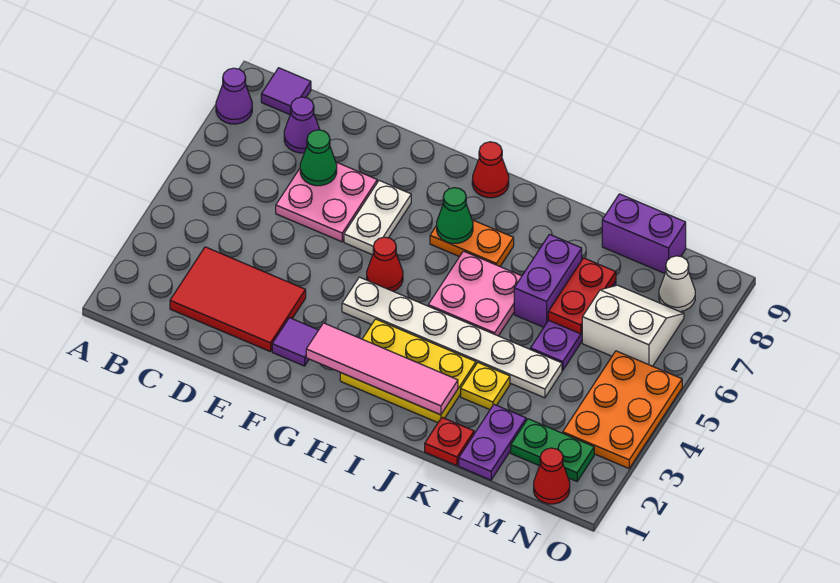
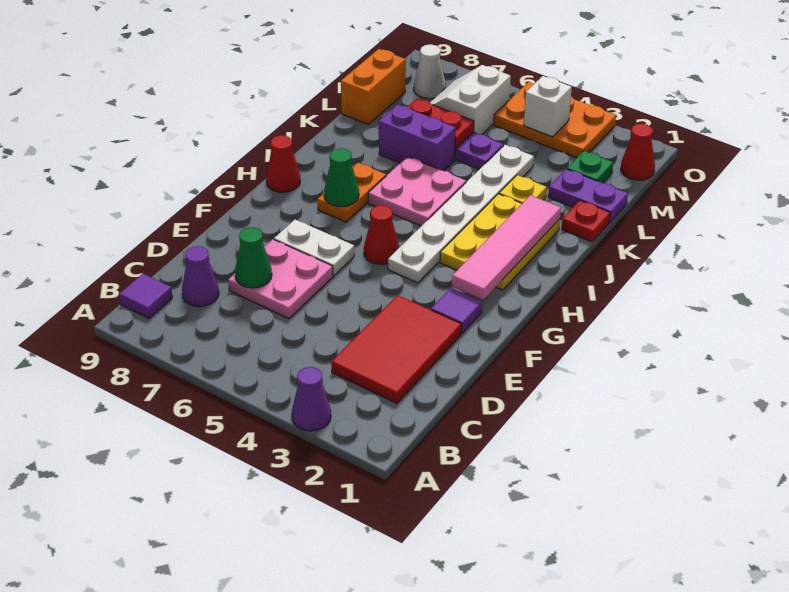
purple cone A8 level 1 -> purple cone A3 level 1
purple brick L9:M9 level 1 -> orange brick L9:M9 level 1
green plate M2:N2 level 1 -> green plate M2 level 1
none -> white brick N4 level 2

